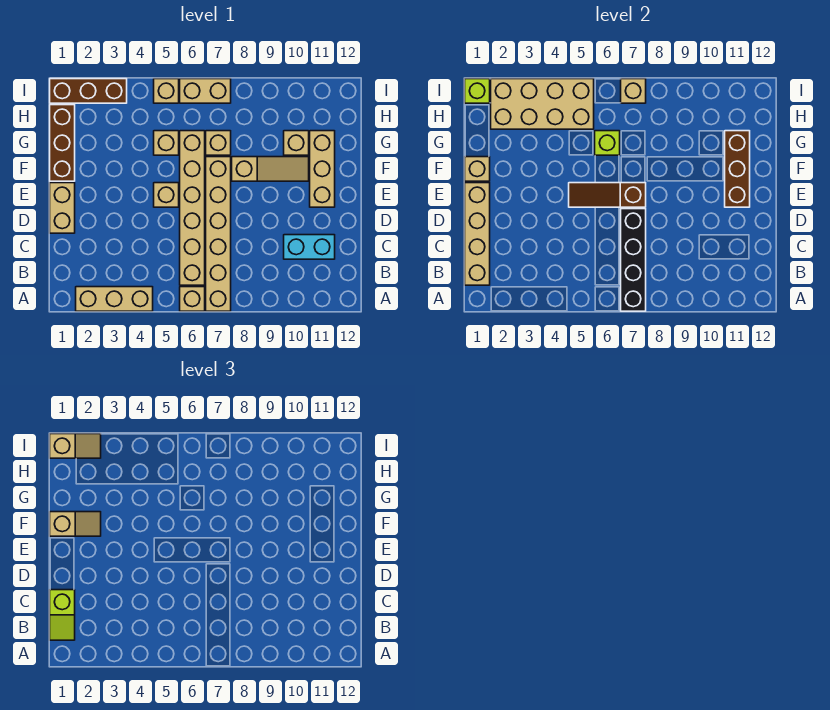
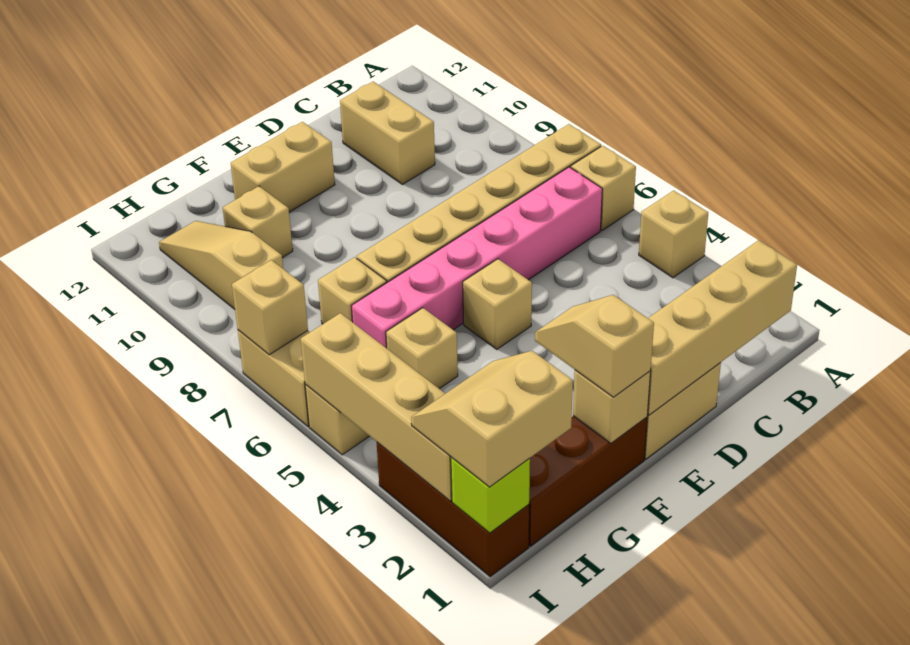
tan brick A2:A4 level 1 -> tan brick A4 level 1
black brick A7:D7 level 2 -> none
lime slope B1:C1 level 3 top C -> none
tan brick B6:G6 level 1 -> pink brick B6:G6 level 1
cyan brick C10:C11 level 1 -> tan brick C10:C11 level 1
brown slope E5:E7 level 2 top 7 -> none
tan brick E11:G11 level 1 -> tan brick E11:F11 level 1
brown brick E11:G11 level 2 -> none
tan slope F8:F10 level 1 top 8 -> tan slope H9:H11 level 1 top 9
lime brick G6 level 2 -> none
tan brick H2:I5 level 2 -> tan brick I2:I5 level 2
tan slope I1:I2 level 3 top 1 -> tan slope H1:I2 level 3 top 1

